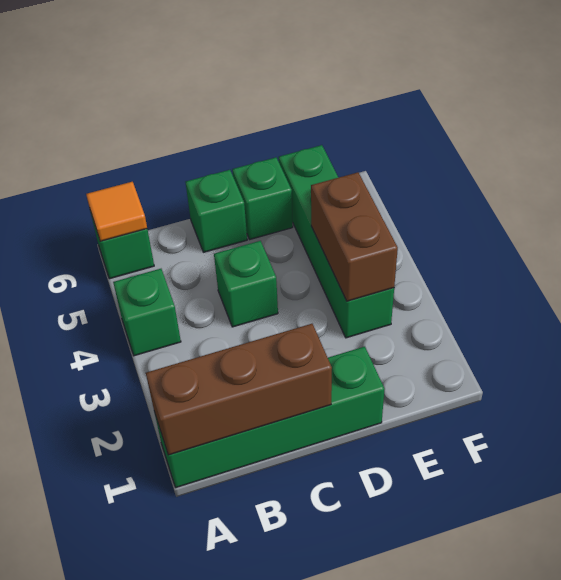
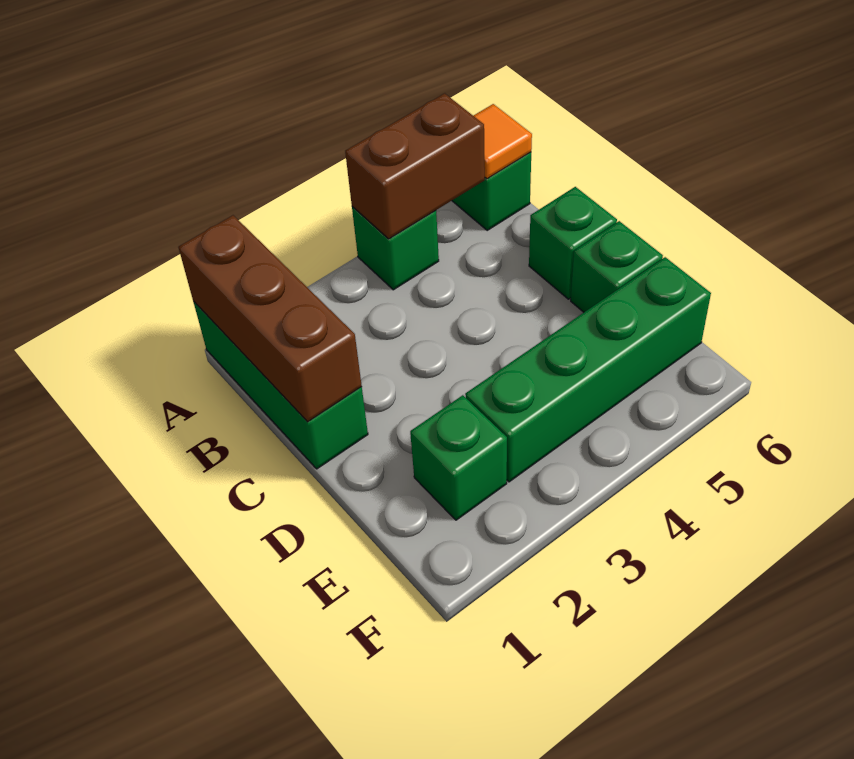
green brick A1:D1 level 1 -> green brick A1:C1 level 1
green brick C4 level 1 -> green brick E2 level 1
brown brick E3:E4 level 2 -> brown brick A4:A5 level 2

